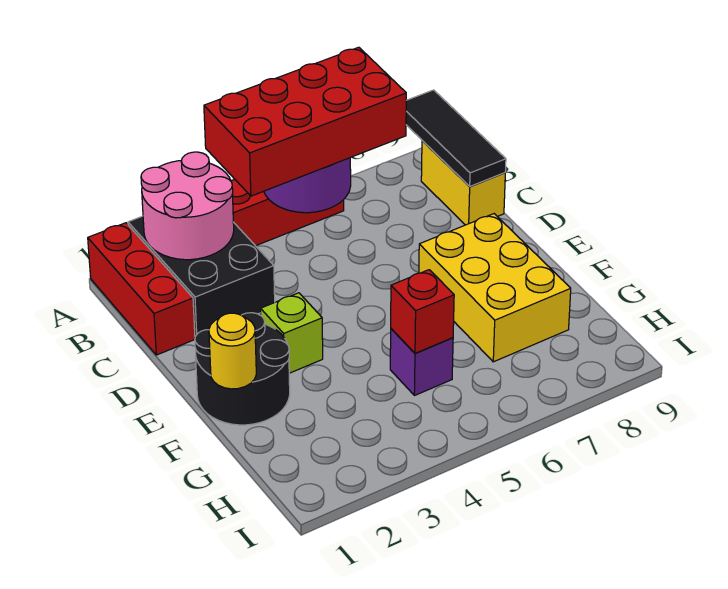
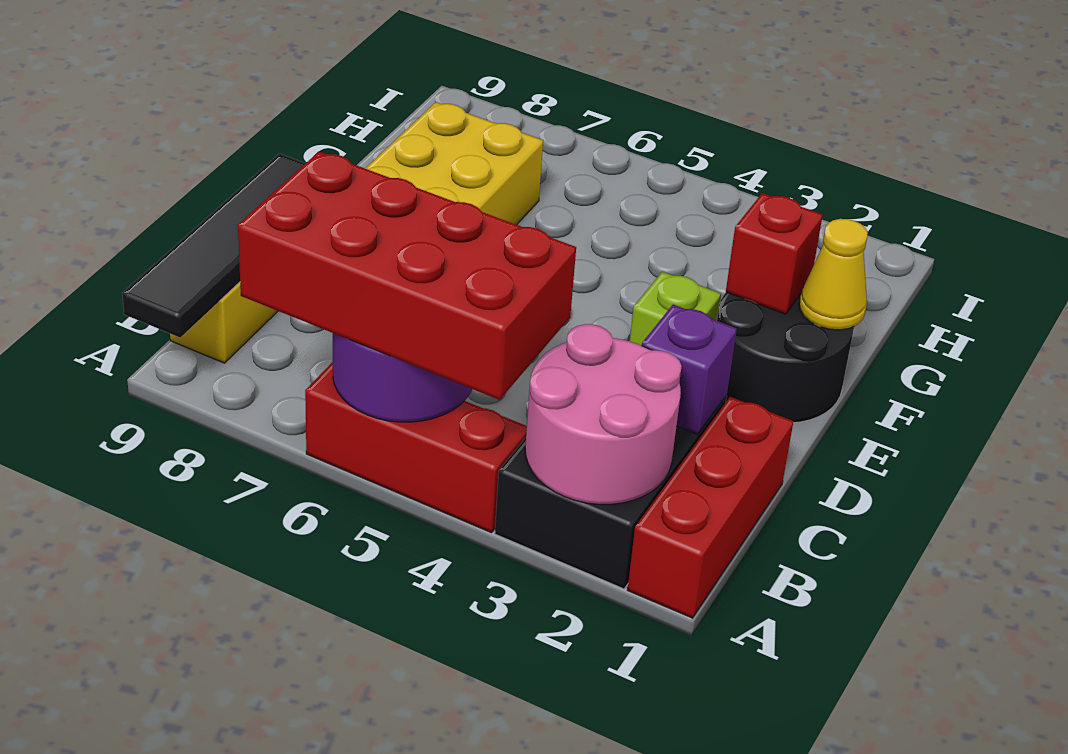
black tile A9:C9 level 2 -> black tile A9:D9 level 2
yellow round brick F1 level 2 -> yellow cone F1 level 2
purple brick G5 level 1 -> purple brick C2 level 2
red brick G5 level 2 -> red brick F2 level 2

